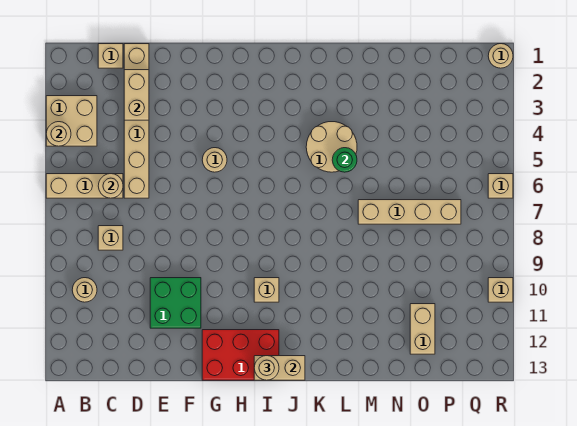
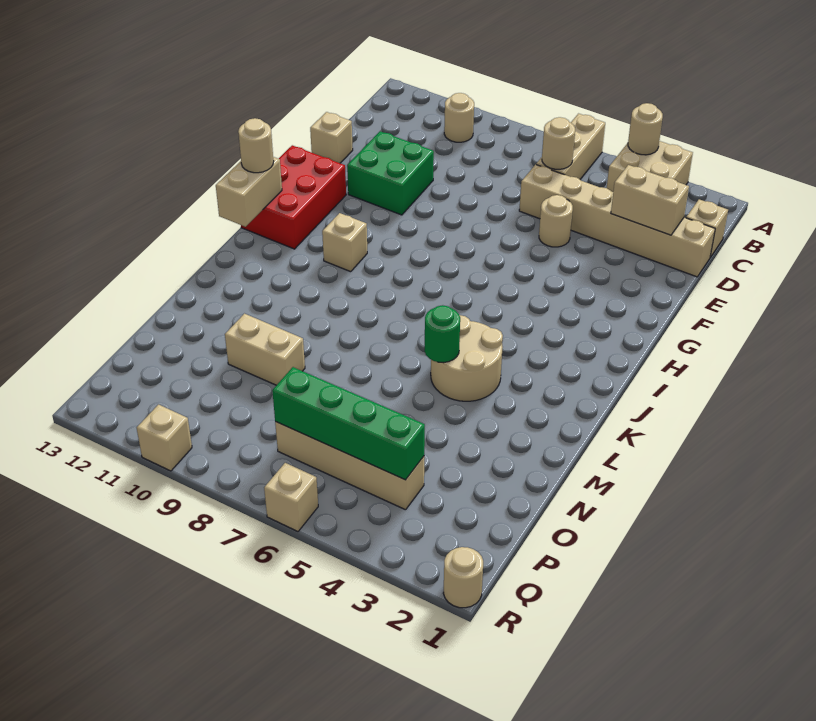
tan brick C8 level 1 -> tan brick E13 level 1
tan round brick G5 level 1 -> tan round brick E5 level 1
tan brick M7:P7 level 1 -> tan brick P4:P7 level 1
tan brick O11:O12 level 1 -> tan brick N9:N10 level 1
none -> green brick P4:P7 level 2

